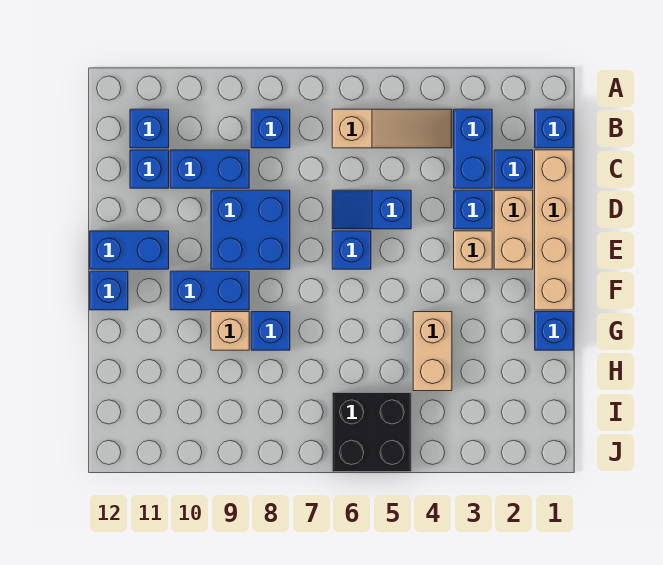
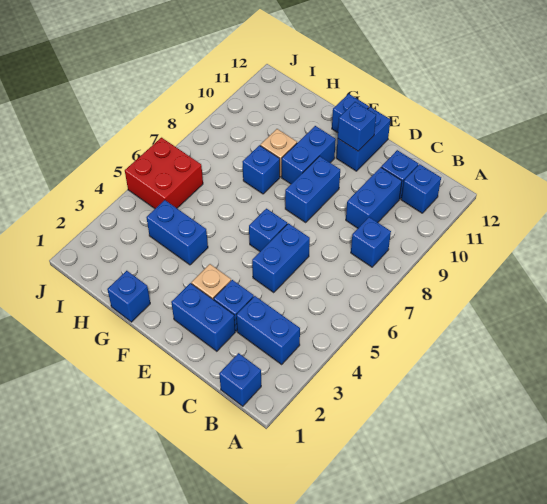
tan slope B4:B6 level 1 top 6 -> none
tan brick C1:F1 level 1 -> none
blue brick C2 level 1 -> blue brick E11 level 2
tan brick D2:E2 level 1 -> blue brick D2:E2 level 1
blue slope D5:D6 level 1 top 5 -> blue brick D5:D6 level 1
blue brick D8:E9 level 1 -> blue brick E8:E9 level 1
tan brick G4:H4 level 1 -> blue brick G4:H4 level 1
black brick I5:J6 level 1 -> red brick I5:J6 level 1

